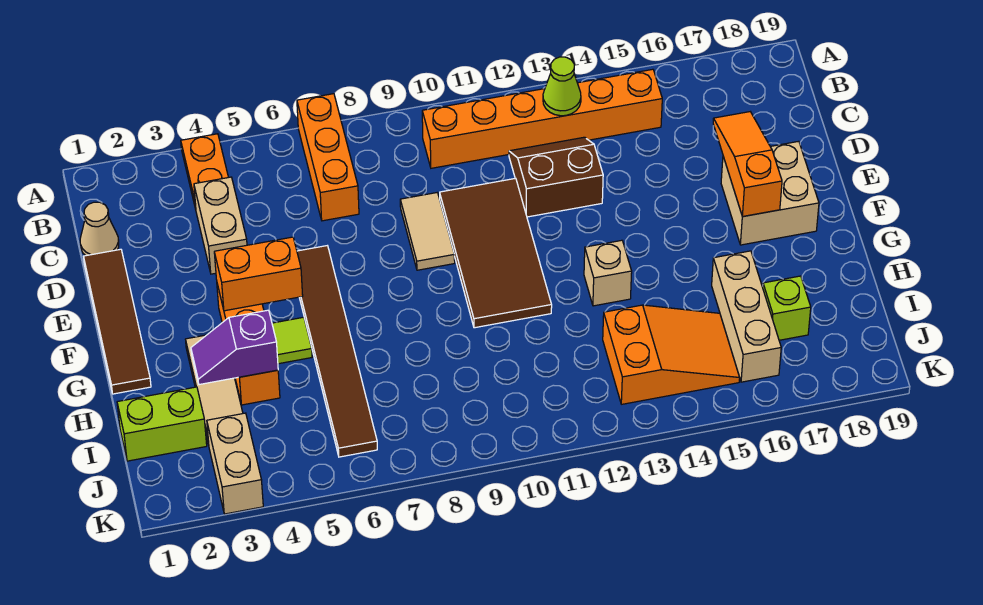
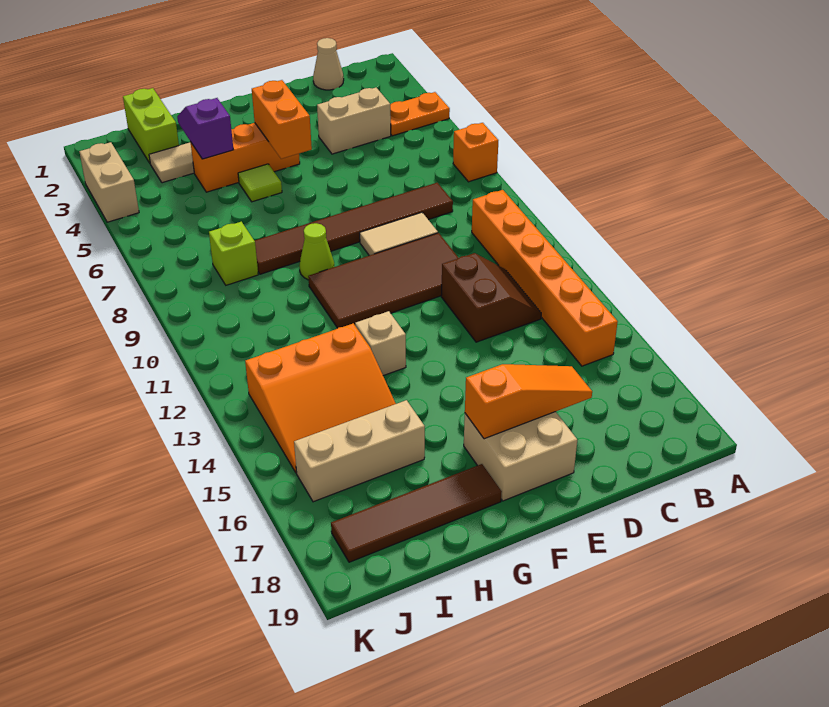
orange brick A7:C7 level 1 -> orange brick A7 level 1
lime cone B13 level 2 -> lime cone G9 level 1
brown tile D1:G1 level 1 -> brown tile G18:J18 level 1
brown tile E6:J6 level 1 -> brown tile C8:H8 level 1
orange slope I13:J15 level 1 top 13 -> orange slope H13:J15 level 1 top 13
lime brick I17 level 1 -> lime brick I8 level 1
tan brick J3:K3 level 1 -> tan brick K3:K4 level 1

